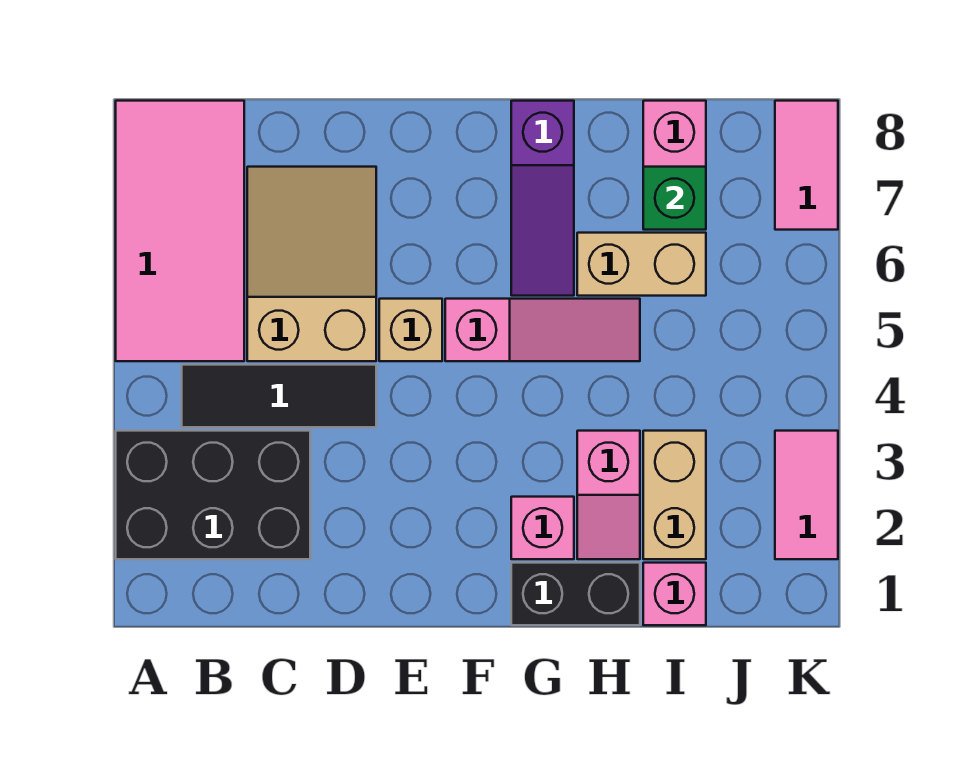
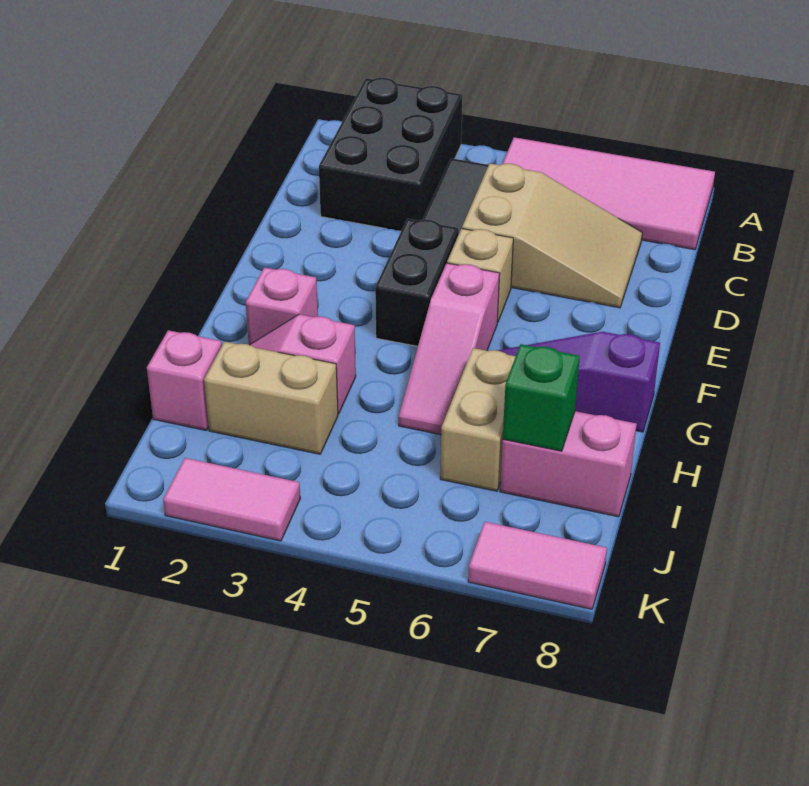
black brick G1:H1 level 1 -> black brick E4:F4 level 1

